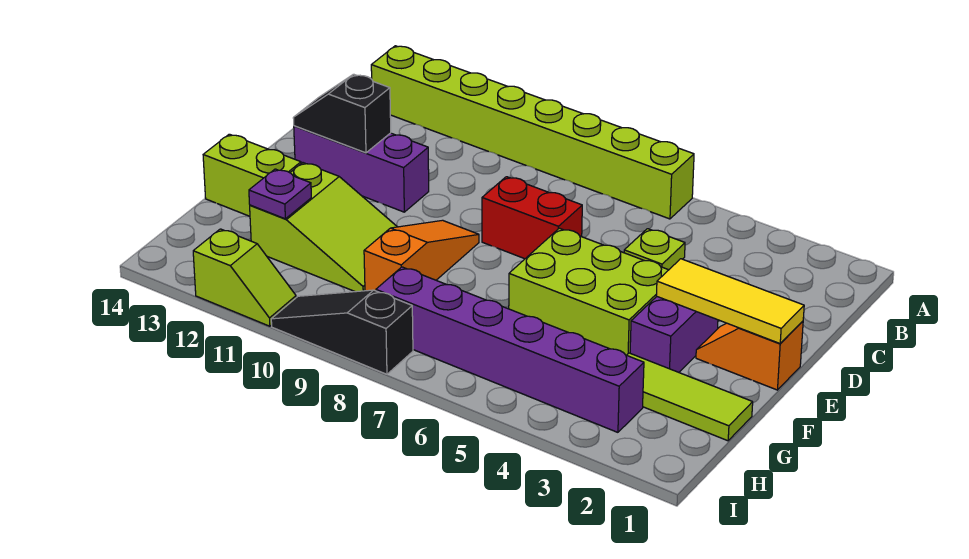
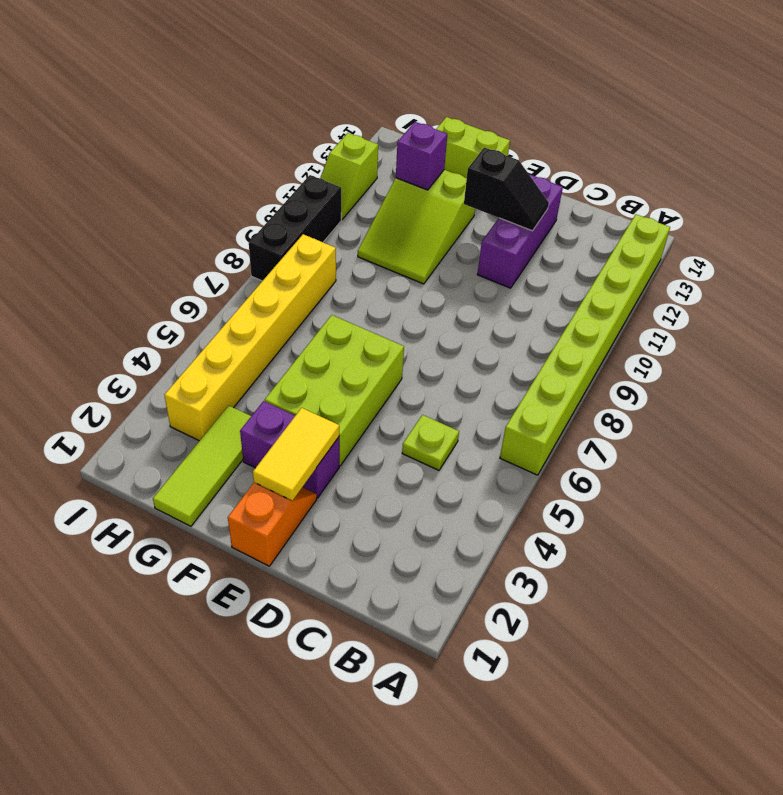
red brick D7:D8 level 1 -> none
black slope D12:D13 level 2 top 12 -> black slope D12:E12 level 2 top E
yellow tile E1:E3 level 2 -> yellow tile E2:E3 level 2
orange slope E9:G9 level 1 top G -> none
lime brick F13:F14 level 1 -> lime brick F14:G14 level 1
purple plate G12 level 2 -> purple brick G12 level 2
purple brick H3:H8 level 1 -> yellow brick H3:H8 level 1
black slope I8:I10 level 1 top 8 -> black brick I8:I10 level 1

